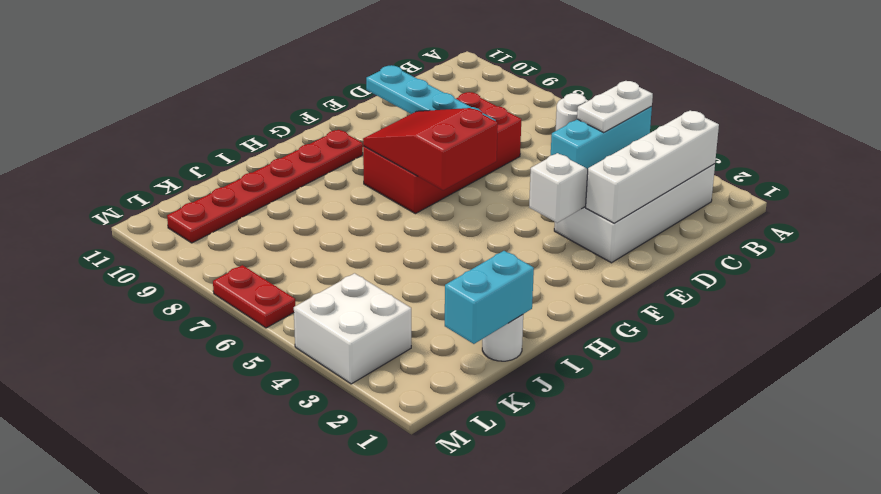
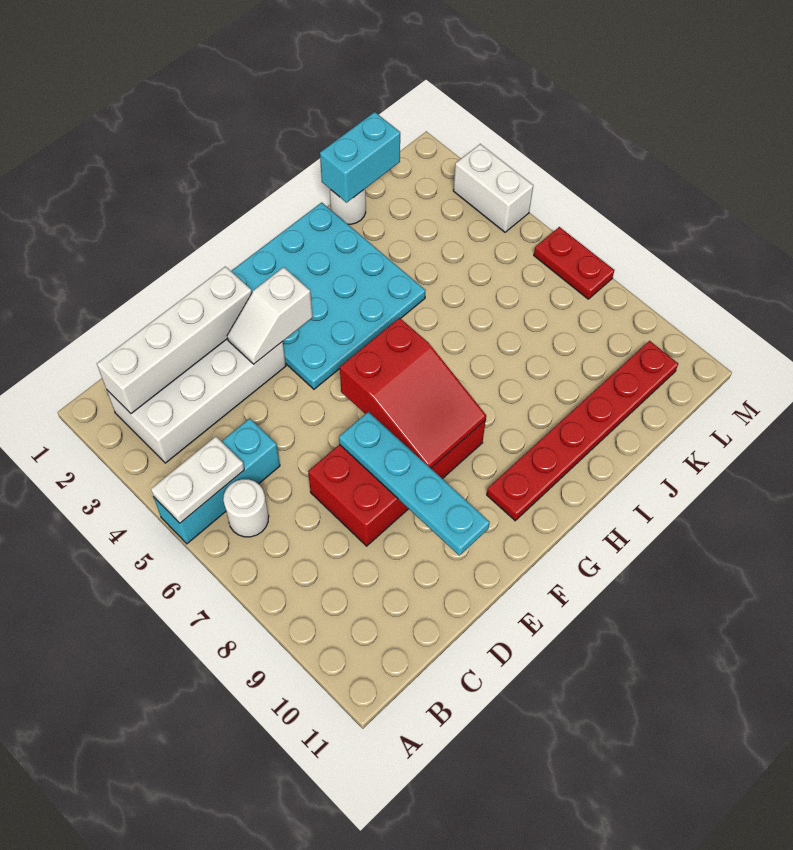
none -> cyan plate F1:I4 level 1
white brick L3:M4 level 1 -> white brick M3:M4 level 1

